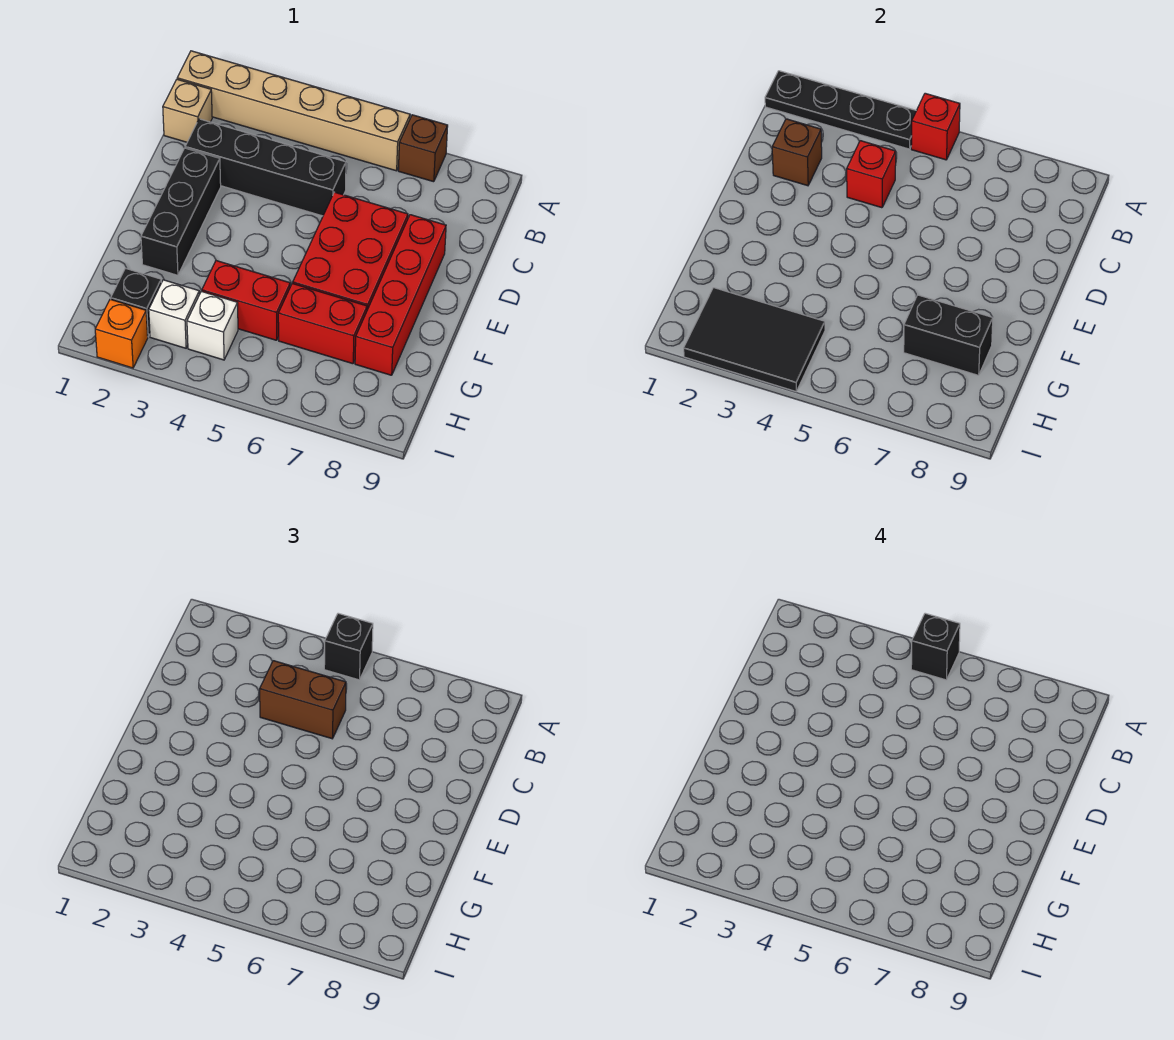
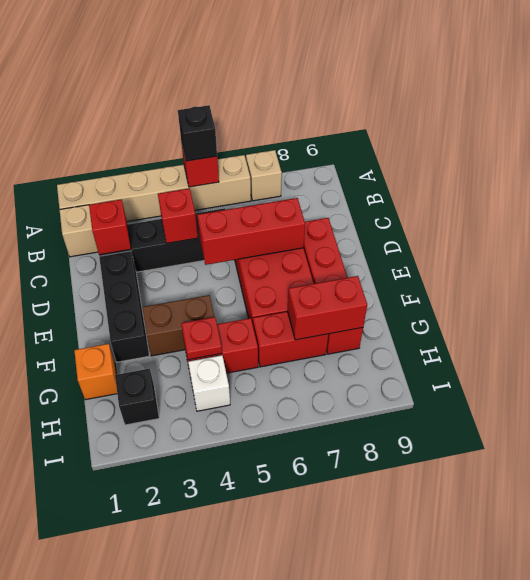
black plate A1:A4 level 2 -> none
black brick A5 level 4 -> none
brown brick A7 level 1 -> tan brick A7 level 1
brown brick C2 level 2 -> red brick C2 level 2
brown brick C4:C5 level 3 -> brown brick F3:F4 level 1
none -> red brick D5:D7 level 2
none -> red plate G4 level 2
black brick G7:G8 level 2 -> red brick G7:G8 level 2
black tile H2:I4 level 2 -> none
white brick H3 level 1 -> none
orange brick I2 level 1 -> orange brick G1 level 1

